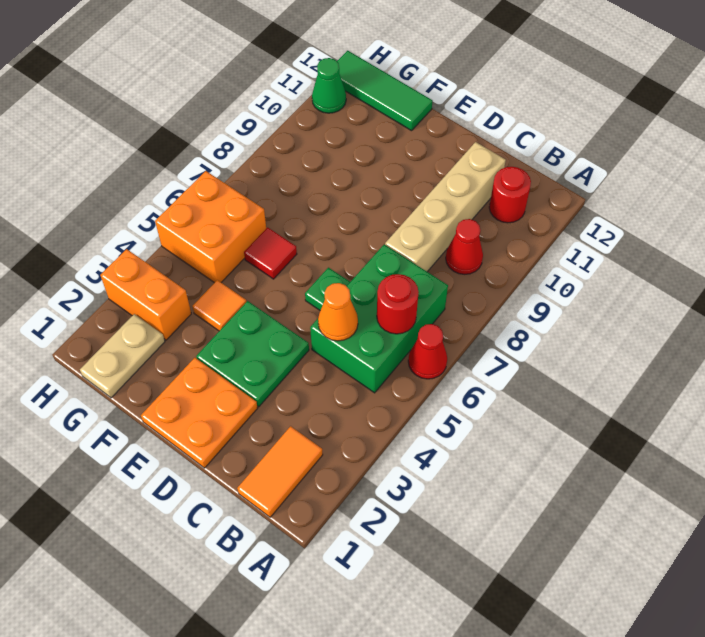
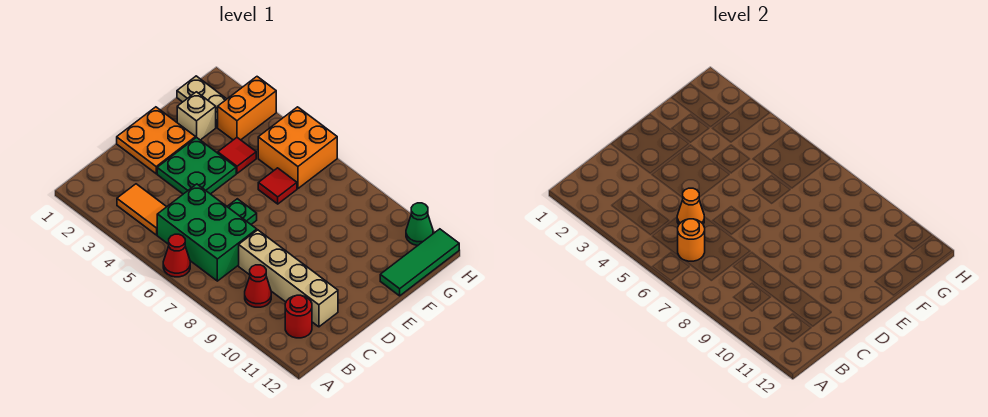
orange tile B1:B2 level 1 -> orange tile B3:B4 level 1
red round brick B6 level 2 -> orange round brick B6 level 2
none -> tan brick F2 level 1
orange tile F4 level 1 -> red tile F4 level 1

